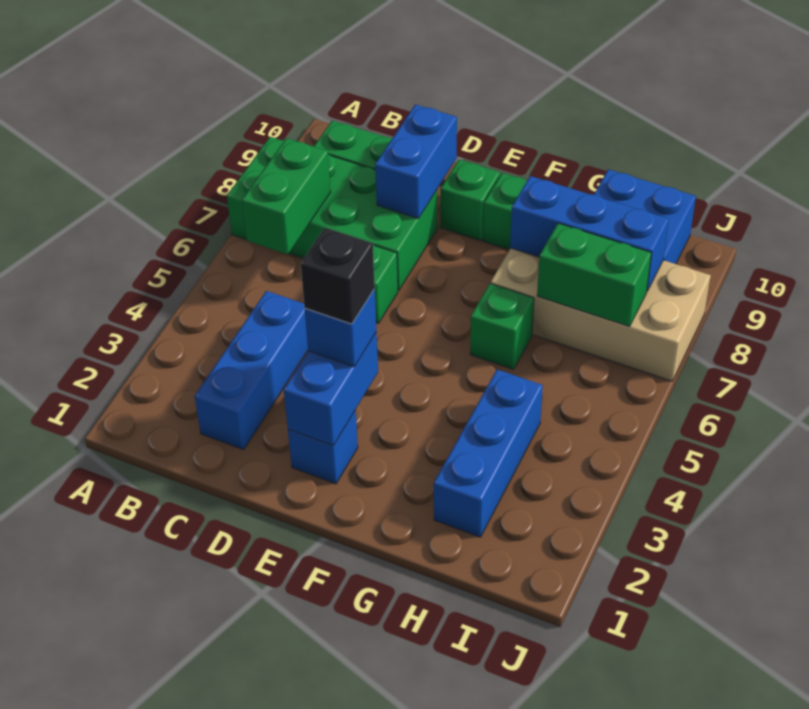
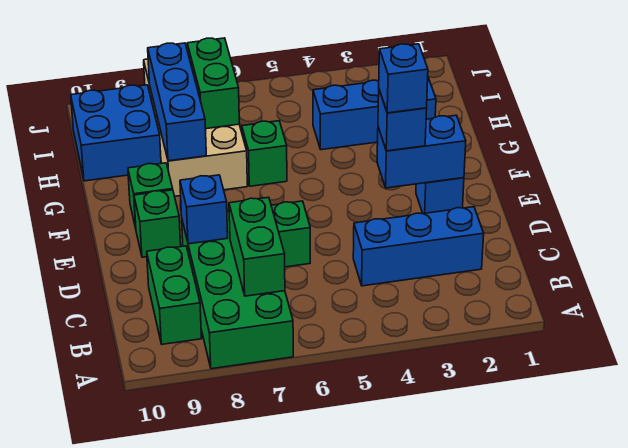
green brick B6:B7 level 2 -> green brick B7:C7 level 2
blue brick D8:D9 level 2 -> blue brick D8 level 2
black brick E3 level 4 -> blue brick E3 level 4

